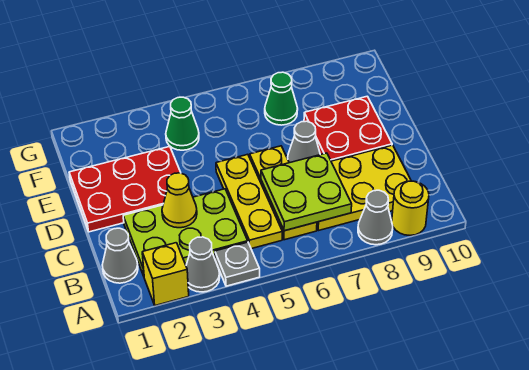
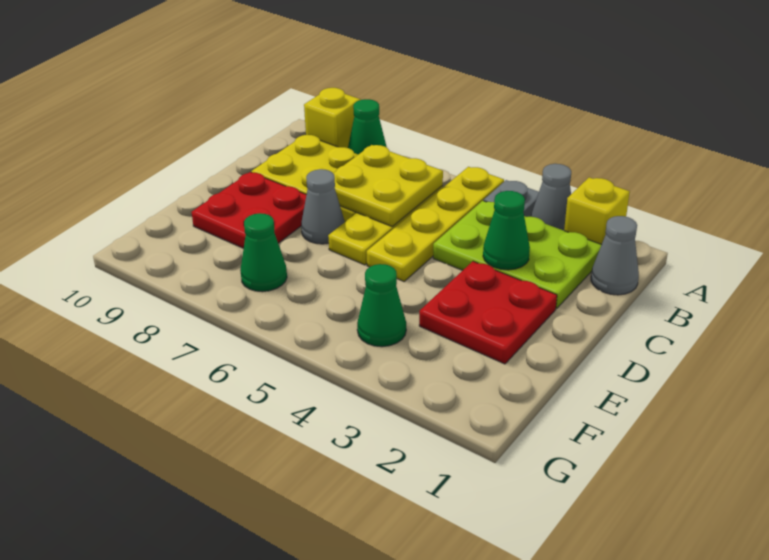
grey cone A8 level 1 -> green cone A8 level 1
yellow round brick A9 level 1 -> yellow brick A9 level 1
yellow plate B5:D5 level 1 -> yellow plate A5:D5 level 1
lime plate B6:C7 level 2 -> yellow plate B6:C7 level 2
yellow cone C3 level 2 -> green cone C3 level 2
red plate D1:E3 level 1 -> red plate D2:E3 level 1

